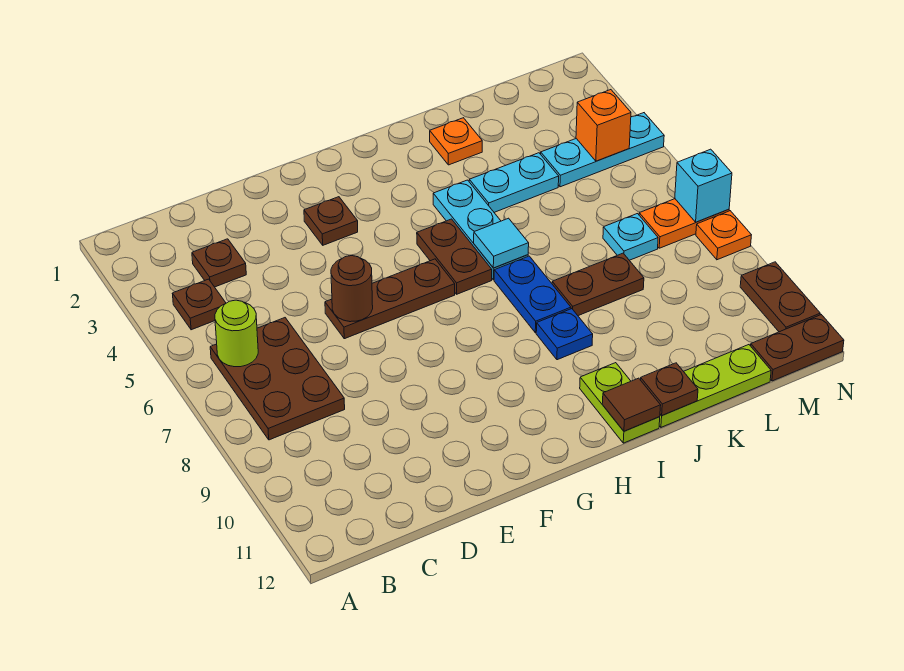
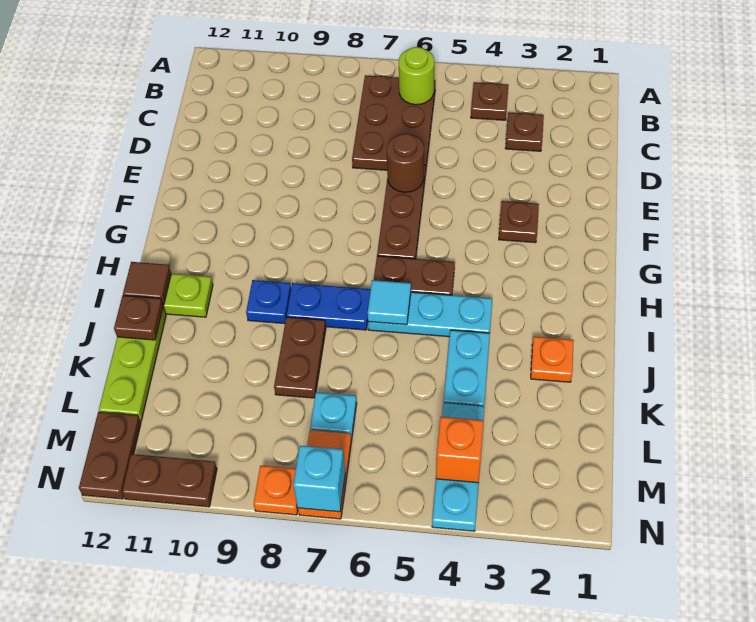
brown plate B6:C8 level 1 -> brown plate B6:D7 level 1

